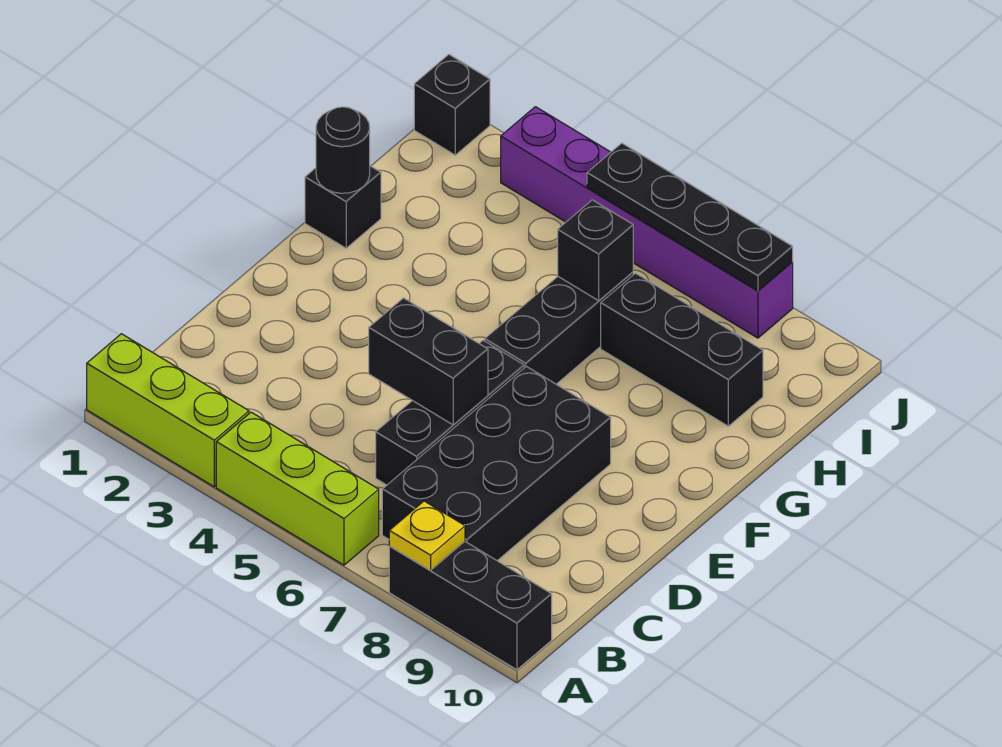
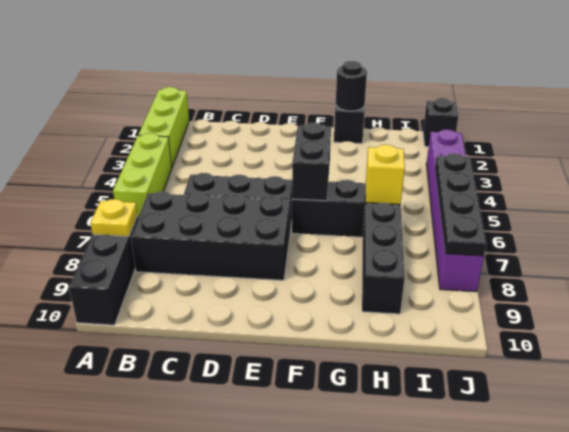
black brick D5:D6 level 2 -> black brick F5:F6 level 2
black brick H6 level 2 -> yellow brick H6 level 2

